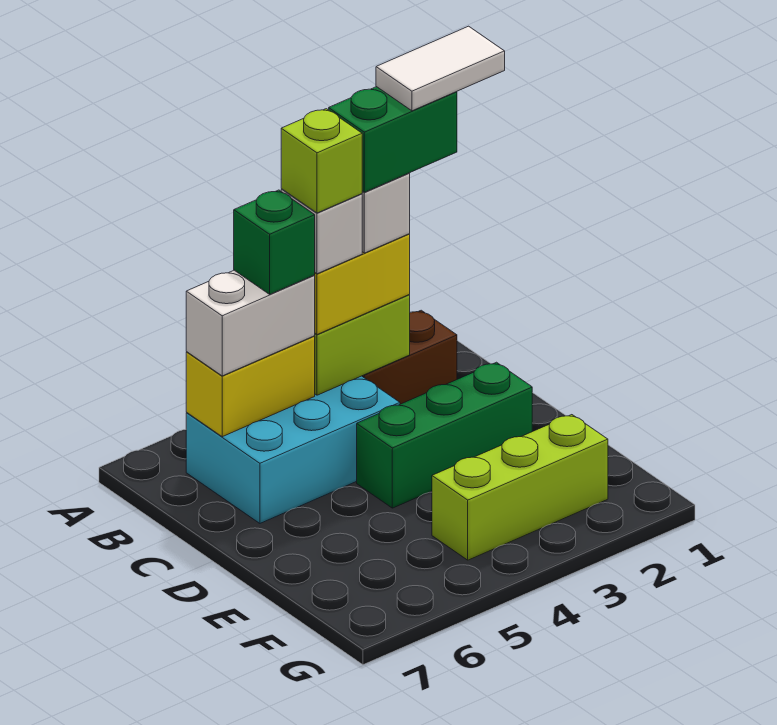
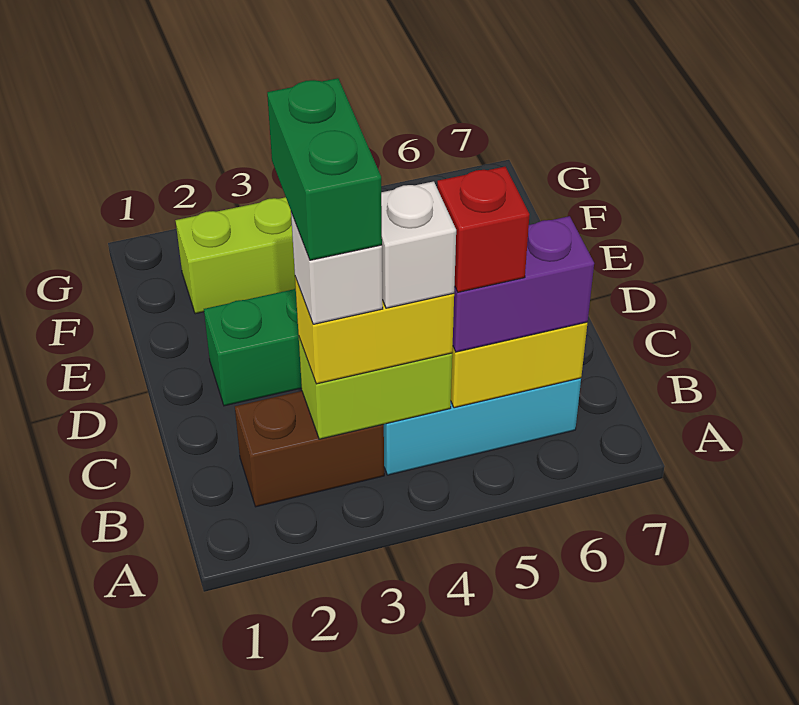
white tile B1:B2 level 6 -> none
green brick B2:B3 level 5 -> green brick B3:C3 level 5
lime brick B4 level 5 -> none
white brick B5:B6 level 3 -> purple brick B5:B6 level 3
green brick B5 level 4 -> red brick B5 level 4

